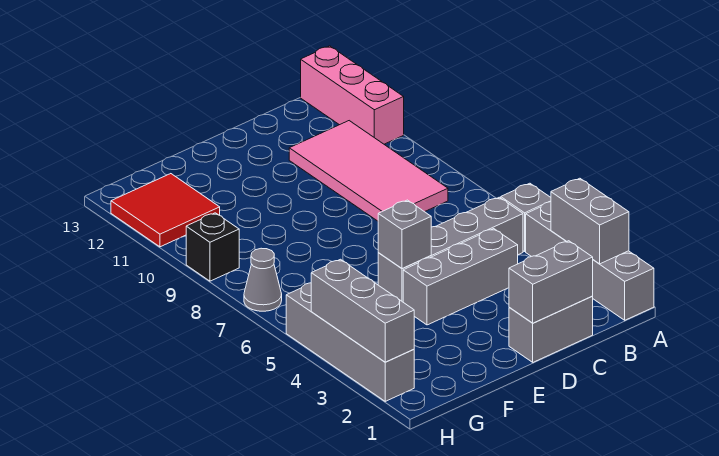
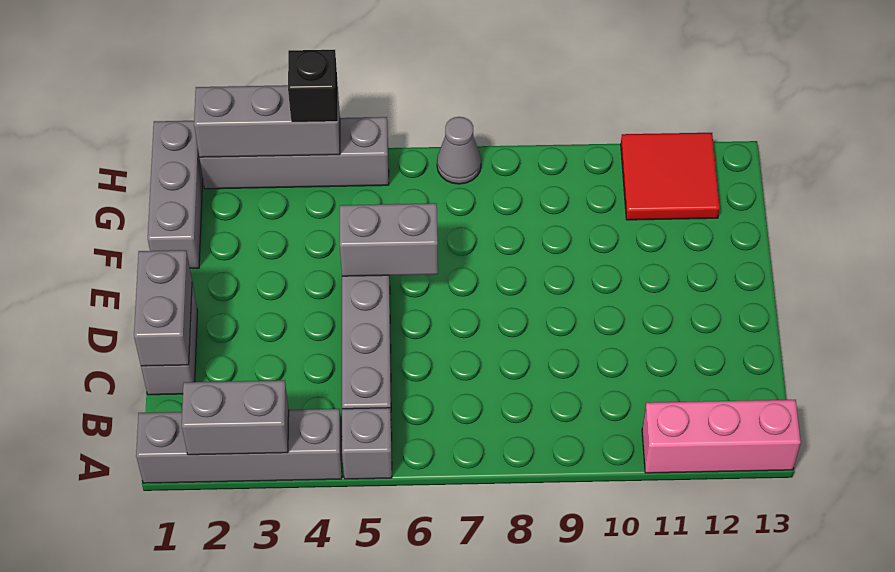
pink tile B8:C11 level 1 -> none
grey brick C4:E4 level 1 -> grey brick F1:H1 level 1
grey brick E5 level 2 -> grey brick E5:E6 level 2
black brick H9 level 1 -> black brick H4 level 3

